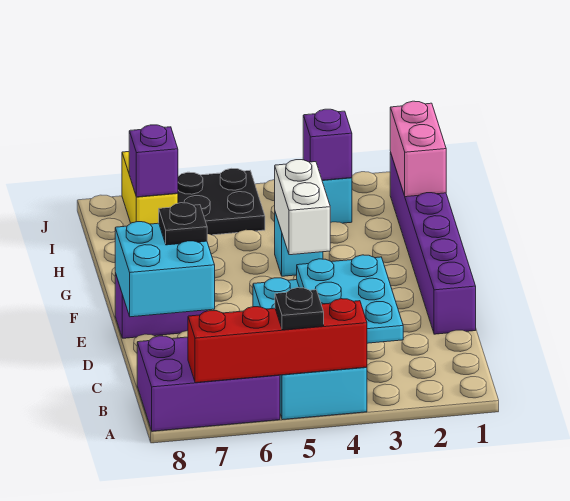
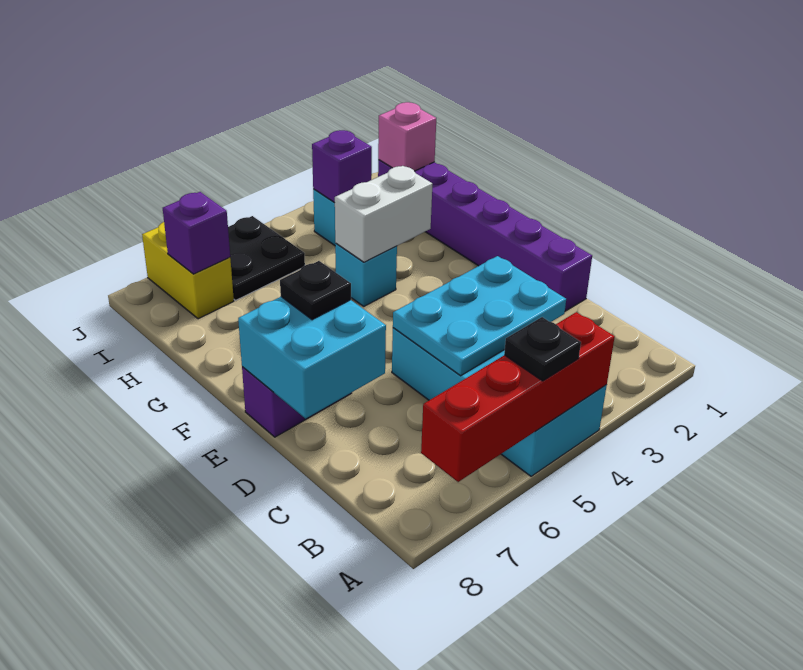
purple brick A6:B8 level 1 -> none
cyan plate B3:D4 level 2 -> cyan plate C3:D5 level 2
white brick F4:G4 level 2 -> white brick G3:G4 level 2
pink brick H1:I1 level 2 -> pink brick I1 level 2

